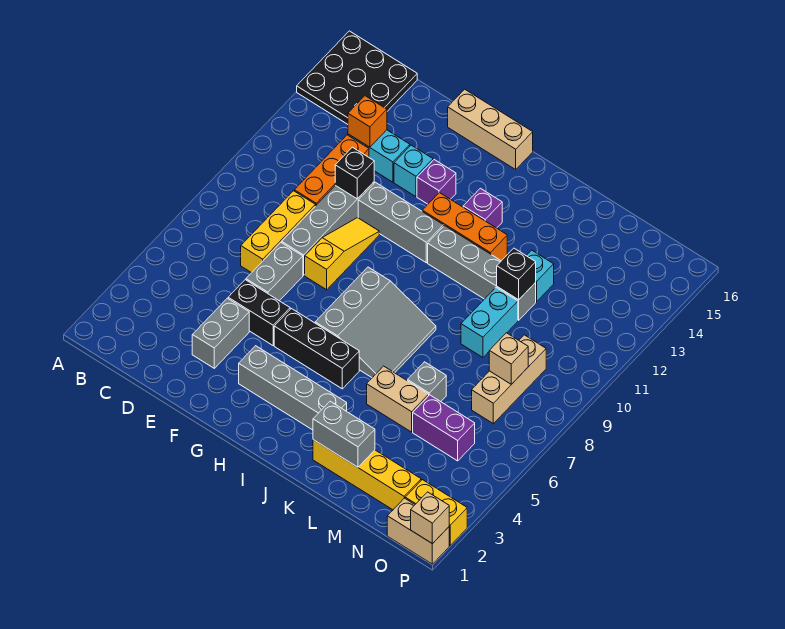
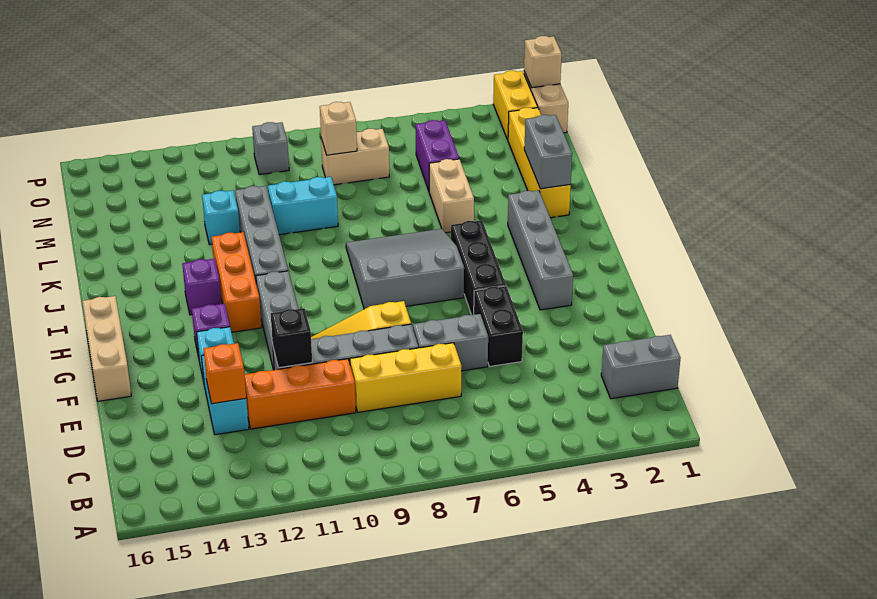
black plate A14:C16 level 1 -> none
grey brick E3:E4 level 1 -> grey brick C1:C2 level 1
grey brick L6 level 1 -> grey brick O10 level 1
black brick L11 level 2 -> none
tan brick N7:N9 level 1 -> tan brick N7:N8 level 1

